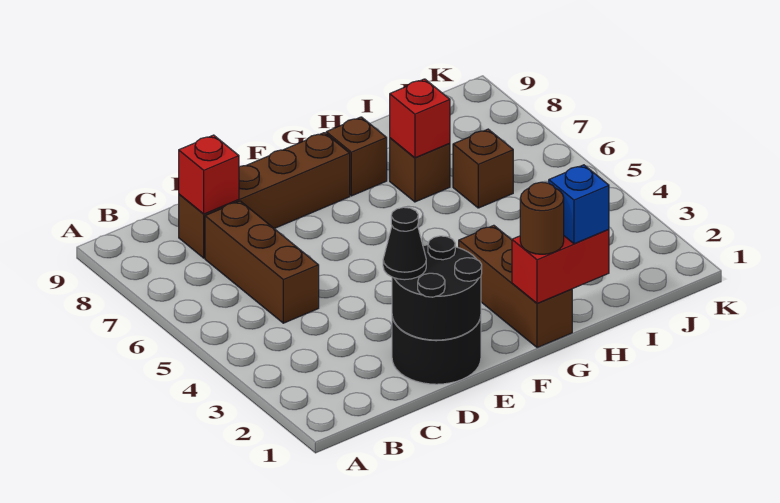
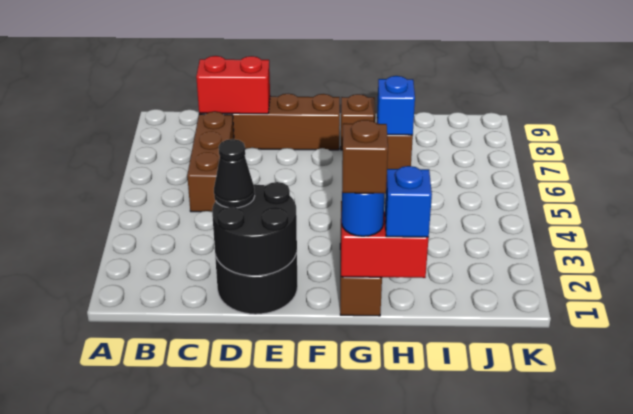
red brick C8 level 2 -> red brick C8:D8 level 2
brown round brick G1 level 3 -> blue round brick G1 level 3
red brick H7 level 2 -> blue brick H7 level 2
brown brick I6 level 1 -> brown brick G1 level 4

